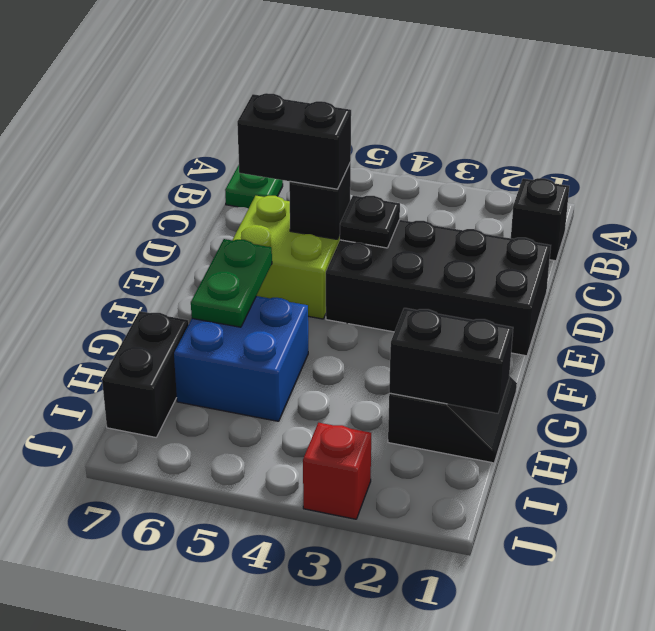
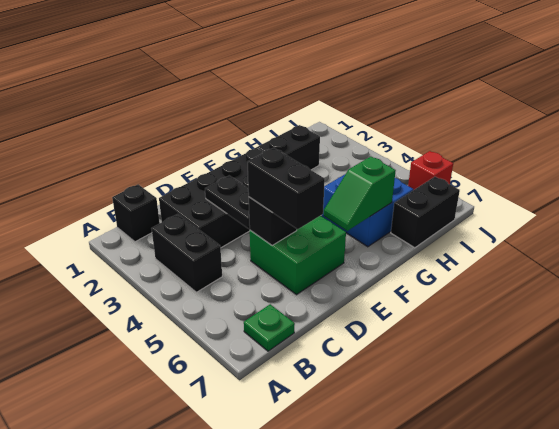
black brick D1:E4 level 1 -> black brick C2:F3 level 1
black plate D4 level 2 -> black plate D3:D4 level 2
lime brick D5:E6 level 1 -> green brick D5:E6 level 1
green plate F6:G6 level 2 -> green slope F6:G6 level 2 top G
black brick H1:H2 level 2 -> black brick B3:B4 level 1
red brick J3 level 1 -> red brick J6 level 1

